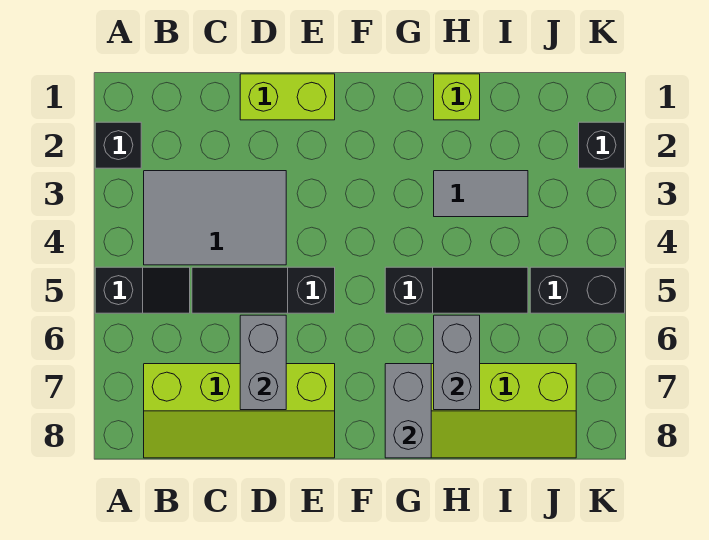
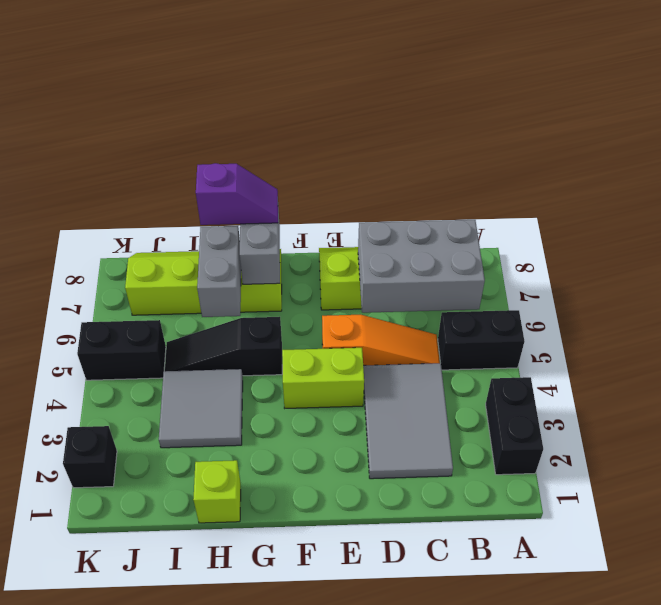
black brick A2 level 1 -> black brick A2:A3 level 1
black slope A5:B5 level 1 top A -> black brick A5:B5 level 1
grey tile B3:D4 level 1 -> grey tile C2:D4 level 1
black slope C5:E5 level 1 top E -> orange slope C5:E5 level 1 top E
lime brick D1:E1 level 1 -> lime brick E4:F4 level 1
grey brick D6:D7 level 2 -> grey brick B6:D7 level 2
none -> purple slope G8:H8 level 3 top H
grey tile H3:I3 level 1 -> grey tile H3:I4 level 1

